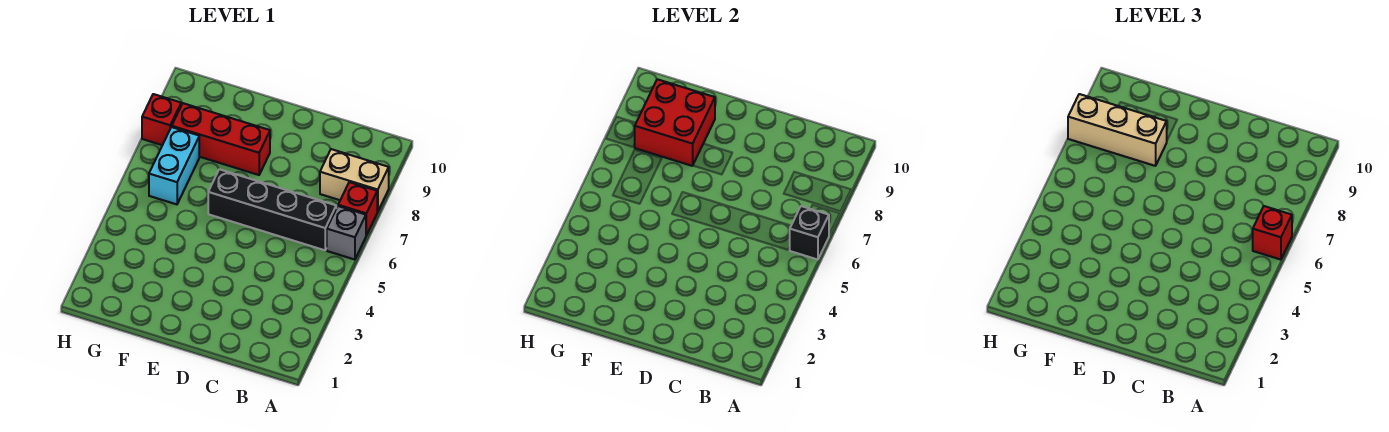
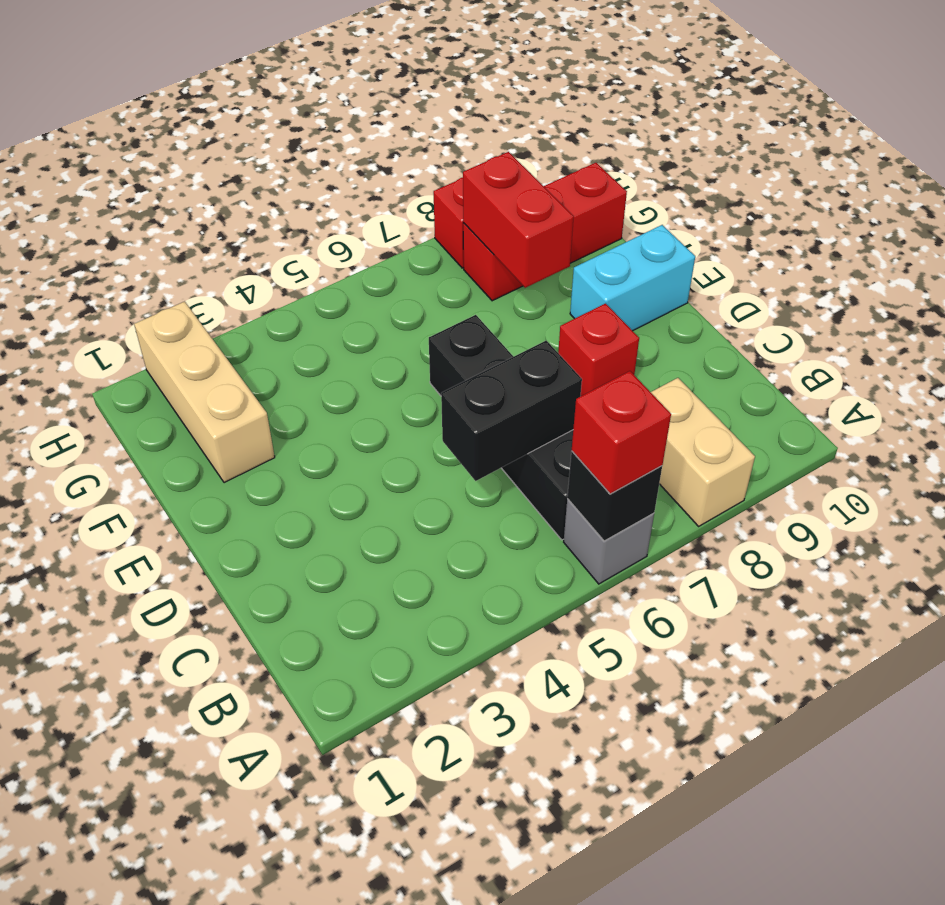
red brick A7 level 1 -> red brick D8 level 1
none -> black brick C5:C6 level 2
red brick E8:G8 level 1 -> red brick G8:G10 level 1
red brick F8:G9 level 2 -> red brick F8:G8 level 2
tan brick F8:H8 level 3 -> tan brick F2:H2 level 1
cyan brick G6:G7 level 1 -> cyan brick E9:E10 level 1

